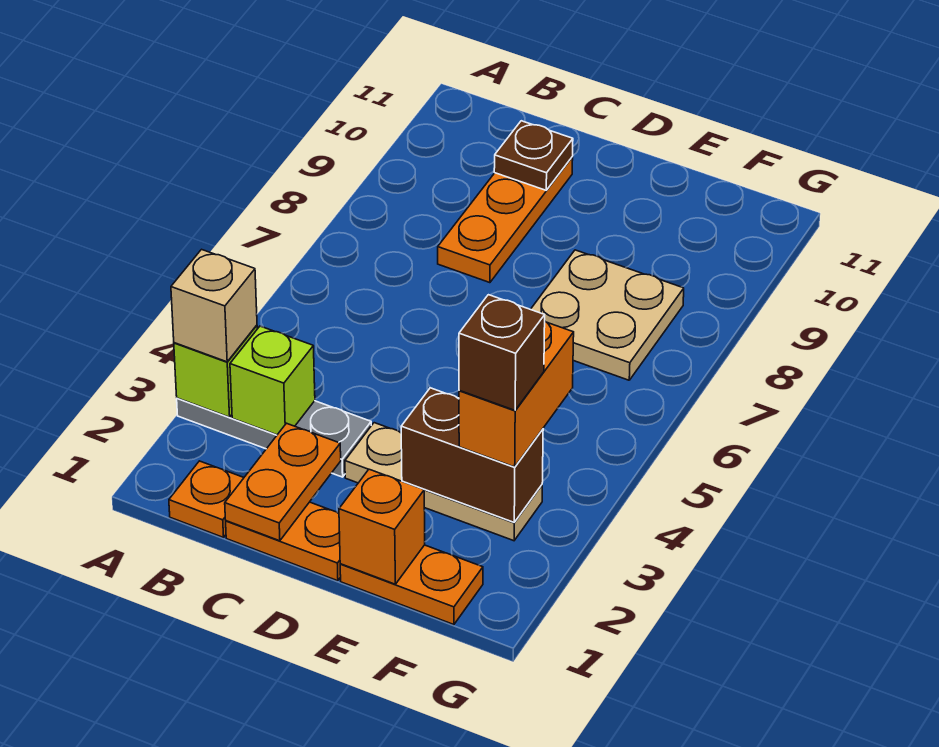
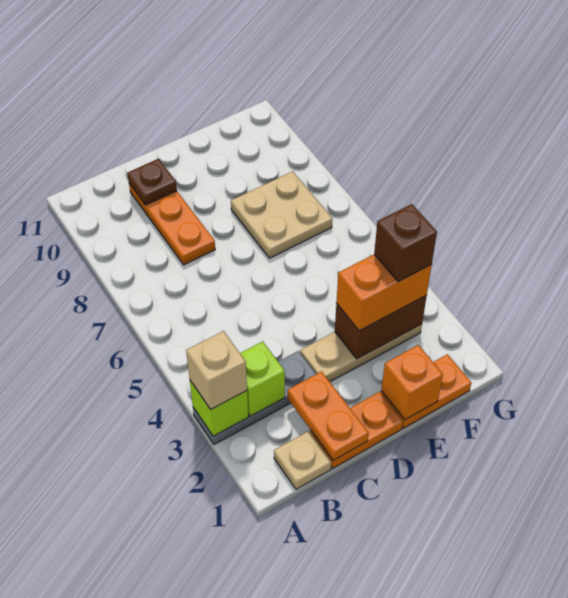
orange plate B1 level 1 -> tan plate B1 level 1
orange brick F3:F4 level 3 -> orange brick E3:F3 level 3

